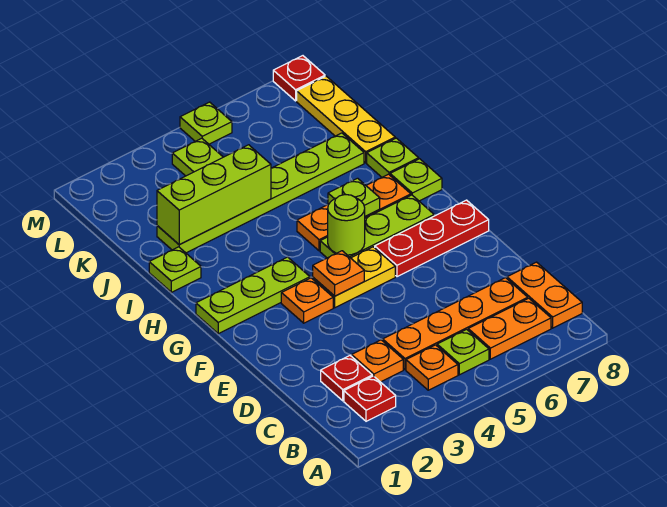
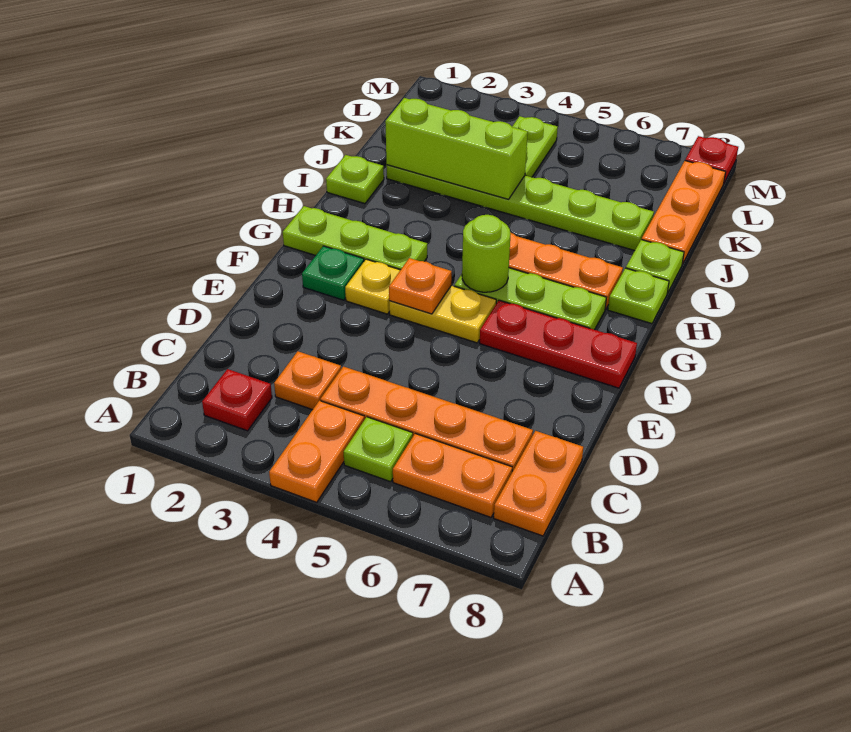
orange plate B4 level 1 -> orange plate A4:B4 level 1
red plate C2 level 1 -> none
none -> green plate F2 level 1
orange plate F3 level 1 -> yellow plate F3 level 1
lime plate H6 level 2 -> none
yellow plate J8:L8 level 1 -> orange plate J8:L8 level 1
lime plate M5 level 1 -> none

